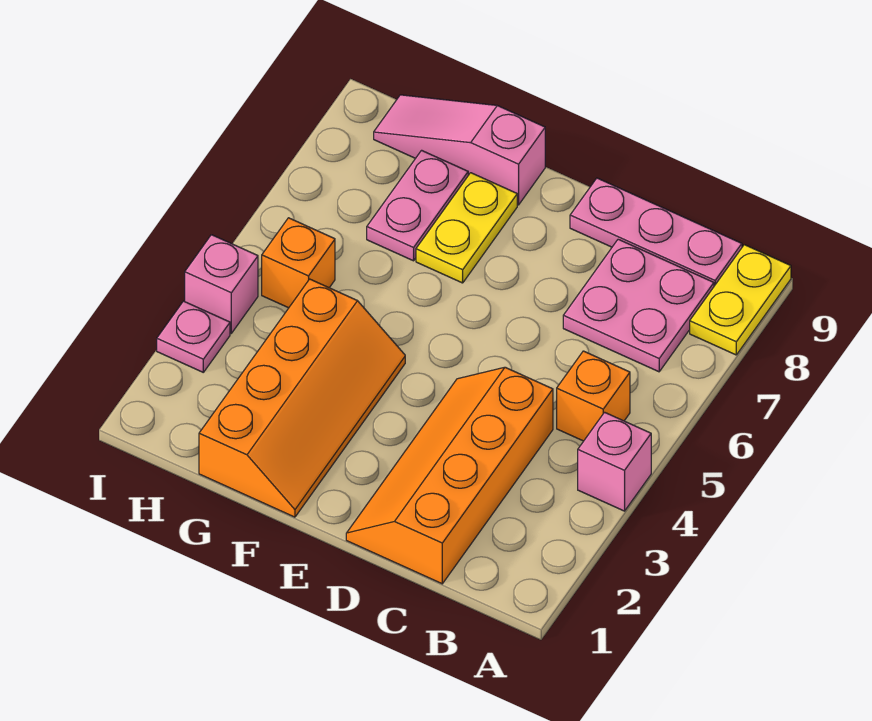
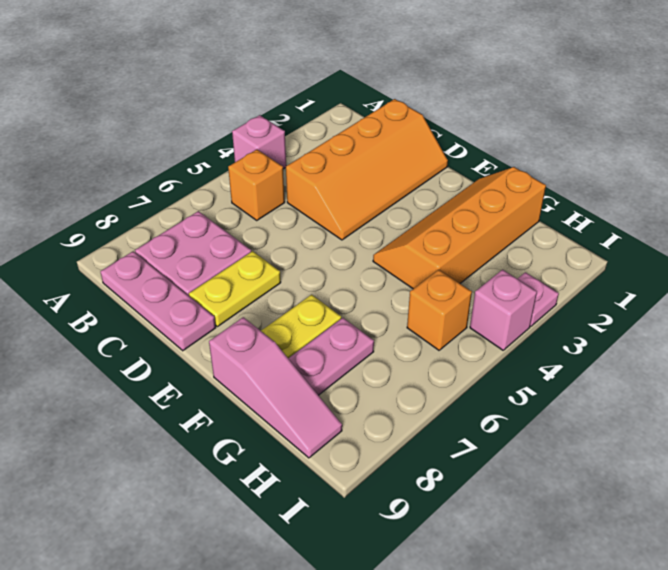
yellow plate A8:A9 level 1 -> yellow plate D7:D8 level 1

